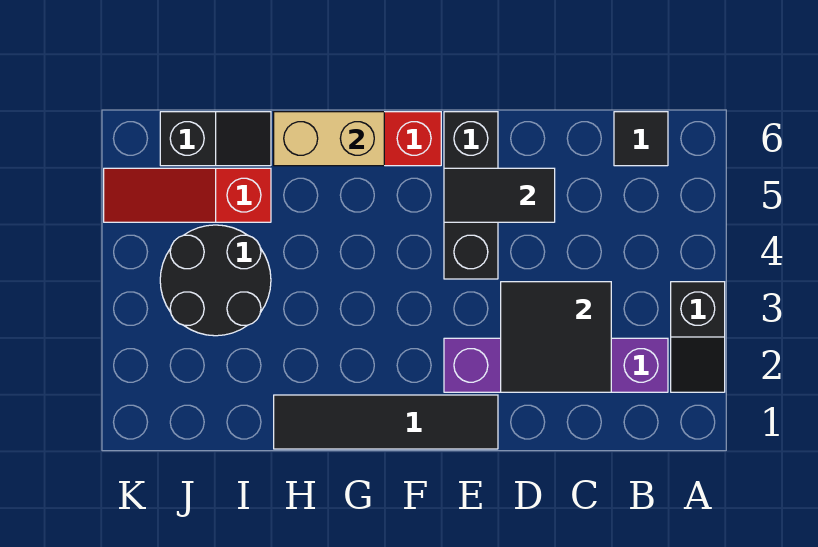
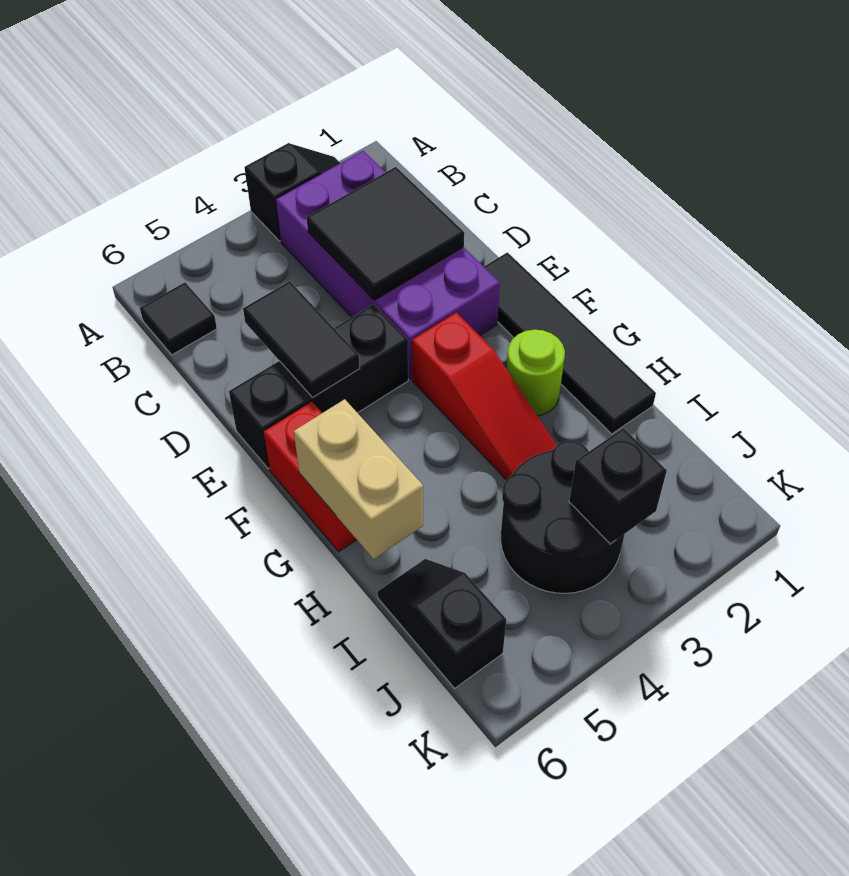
purple brick B2:E2 level 1 -> purple brick B2:E3 level 1
none -> lime round brick G2 level 1
red slope I5:K5 level 1 top I -> red slope F3:H3 level 1 top F
none -> black brick J3 level 2

